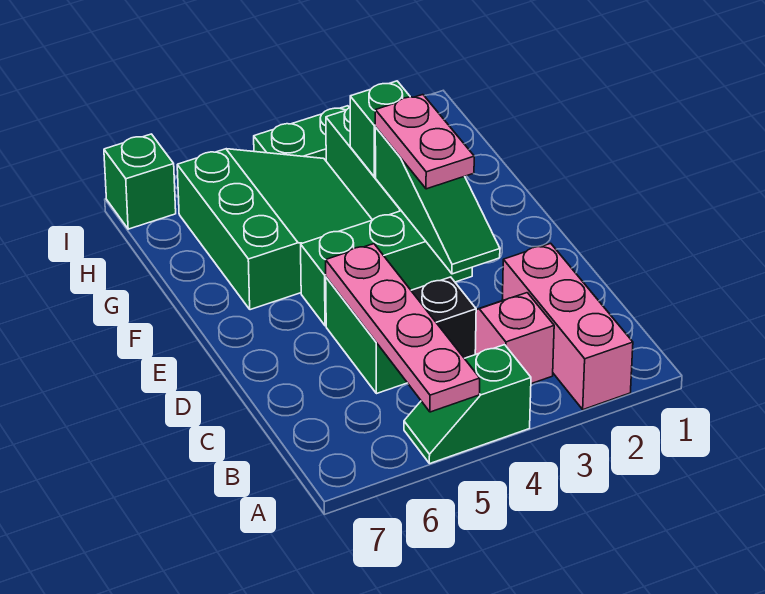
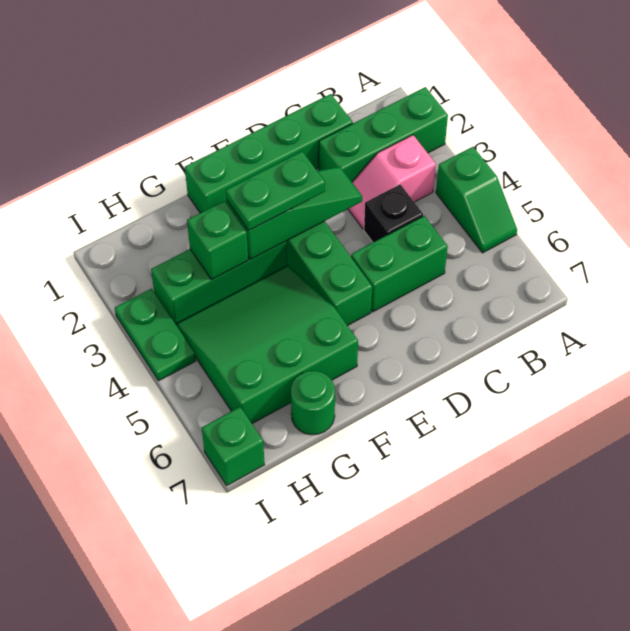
pink brick A2:C2 level 1 -> green brick A2:C2 level 1
pink plate A5:D5 level 2 -> none
none -> green brick C1:F1 level 1
pink plate E3:F3 level 3 -> green plate E3:F3 level 3
none -> green round brick G7 level 1

